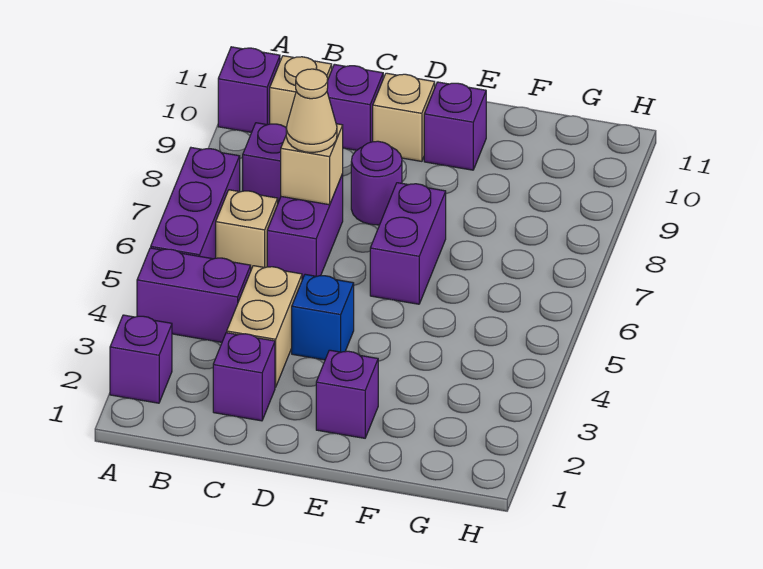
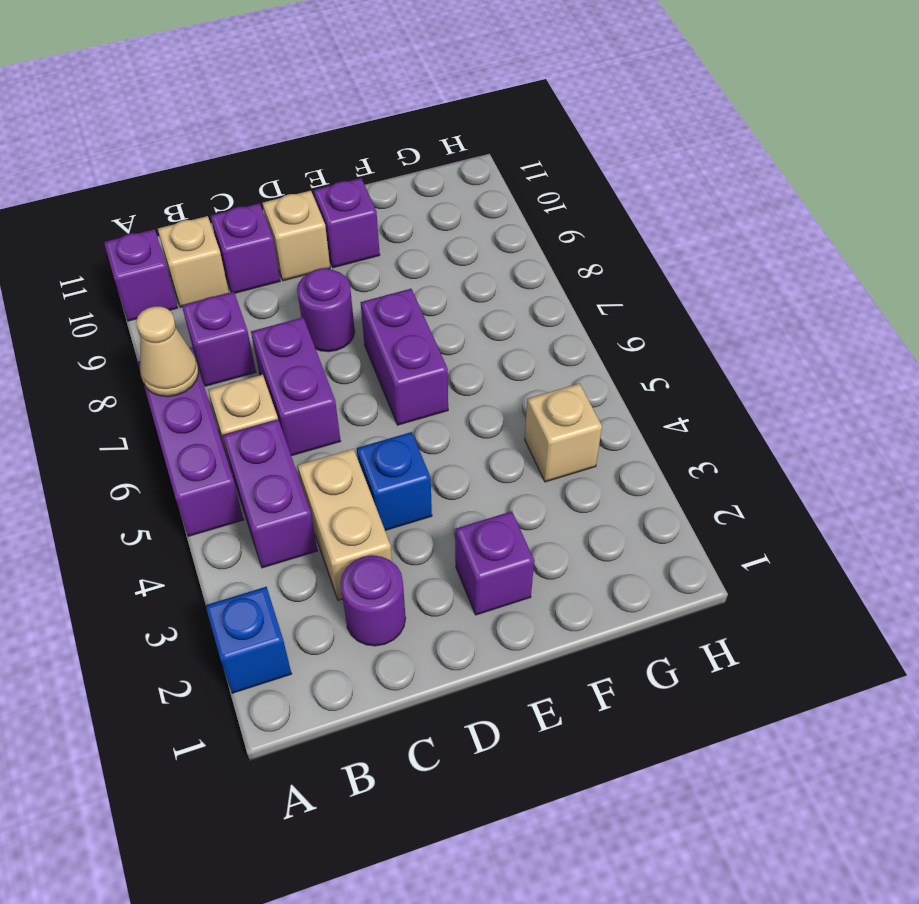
purple brick A2 level 1 -> blue brick A2 level 1
purple brick A4:B4 level 1 -> purple brick B4:B5 level 1
purple brick C2 level 1 -> purple round brick C2 level 1
tan brick C7 level 2 -> tan brick G4 level 1
tan cone C7 level 3 -> tan cone A7 level 2

